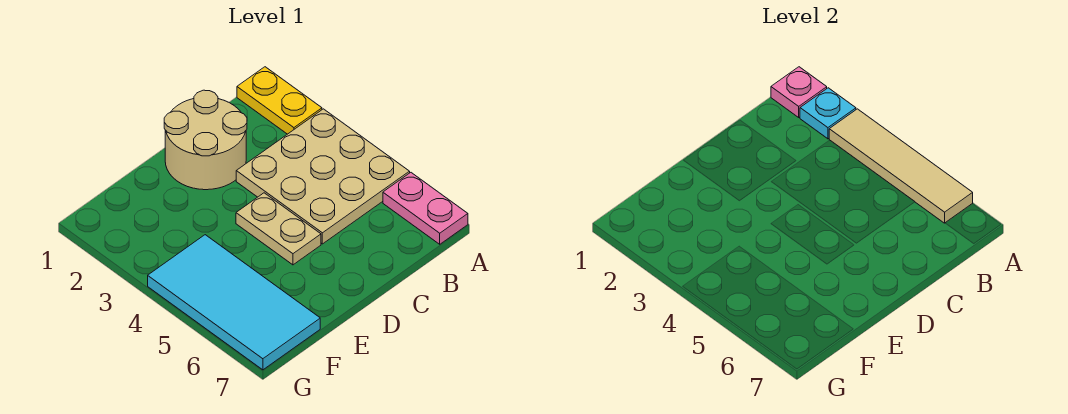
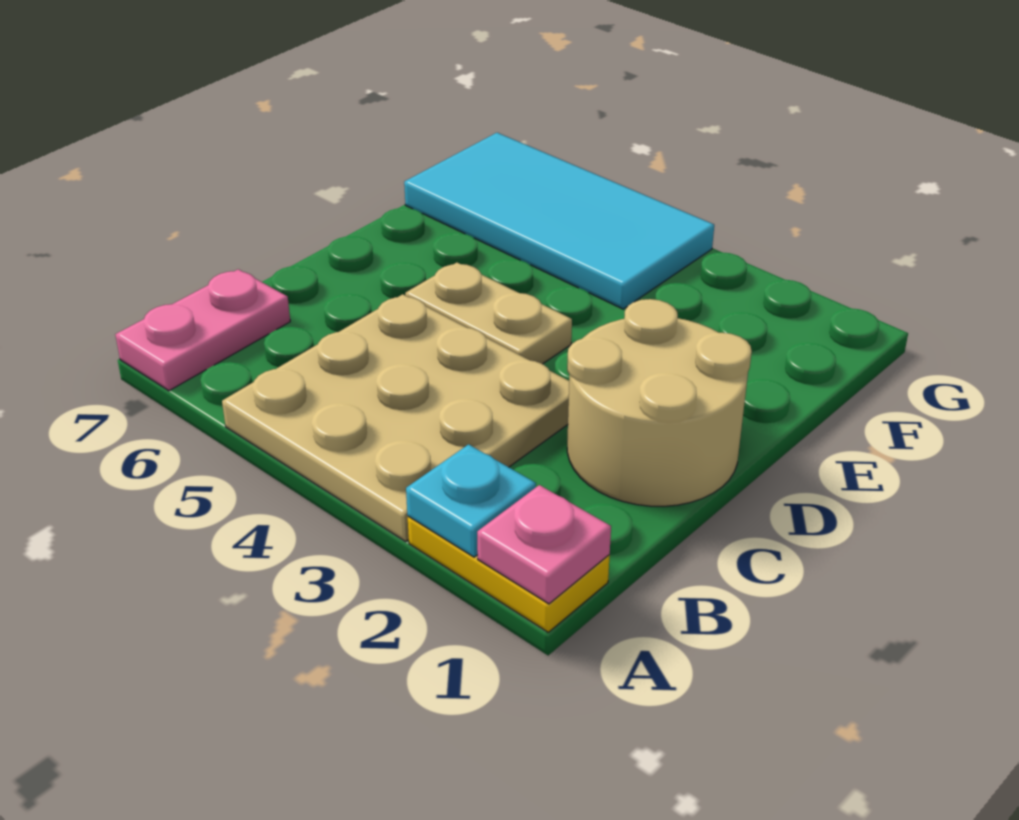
tan tile A3:A6 level 2 -> none
pink plate A6:A7 level 1 -> pink plate A7:B7 level 1

